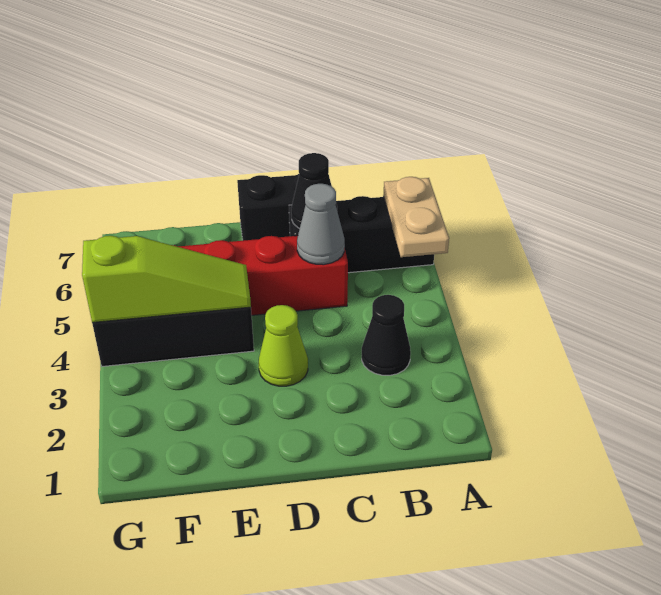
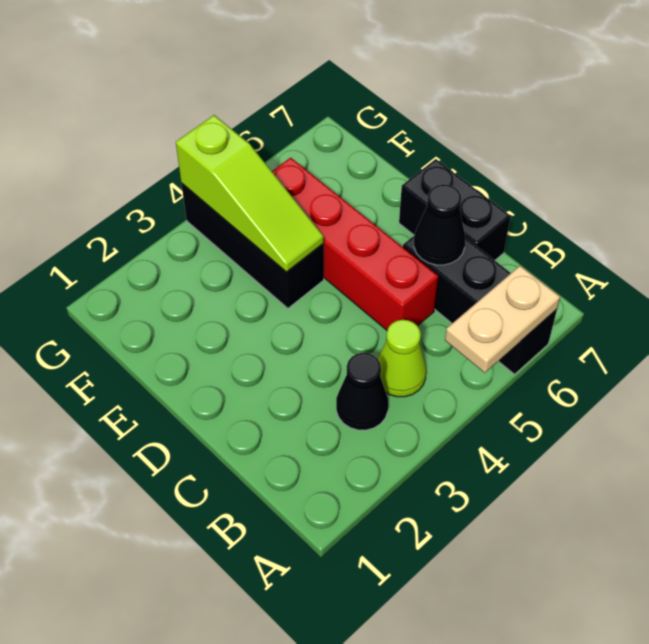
grey cone C5 level 2 -> none
lime cone D3 level 1 -> lime cone B4 level 1

